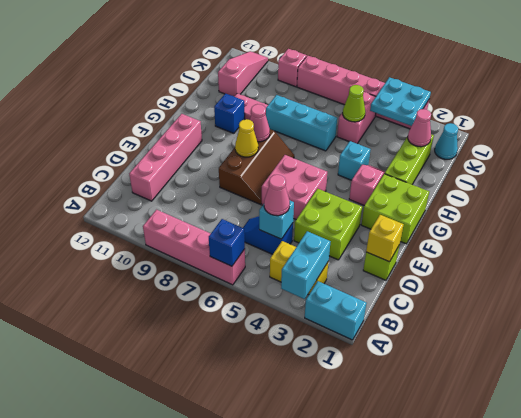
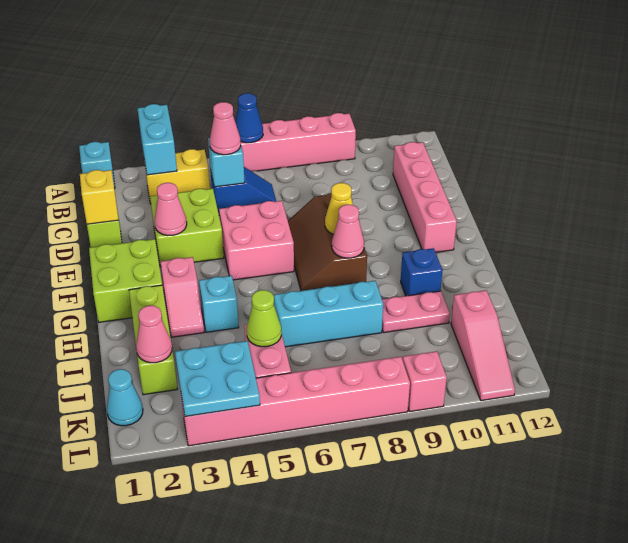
cyan brick A1:A2 level 1 -> cyan brick A1 level 1
blue brick A6 level 2 -> blue cone A6 level 2
none -> pink cone E3 level 2

